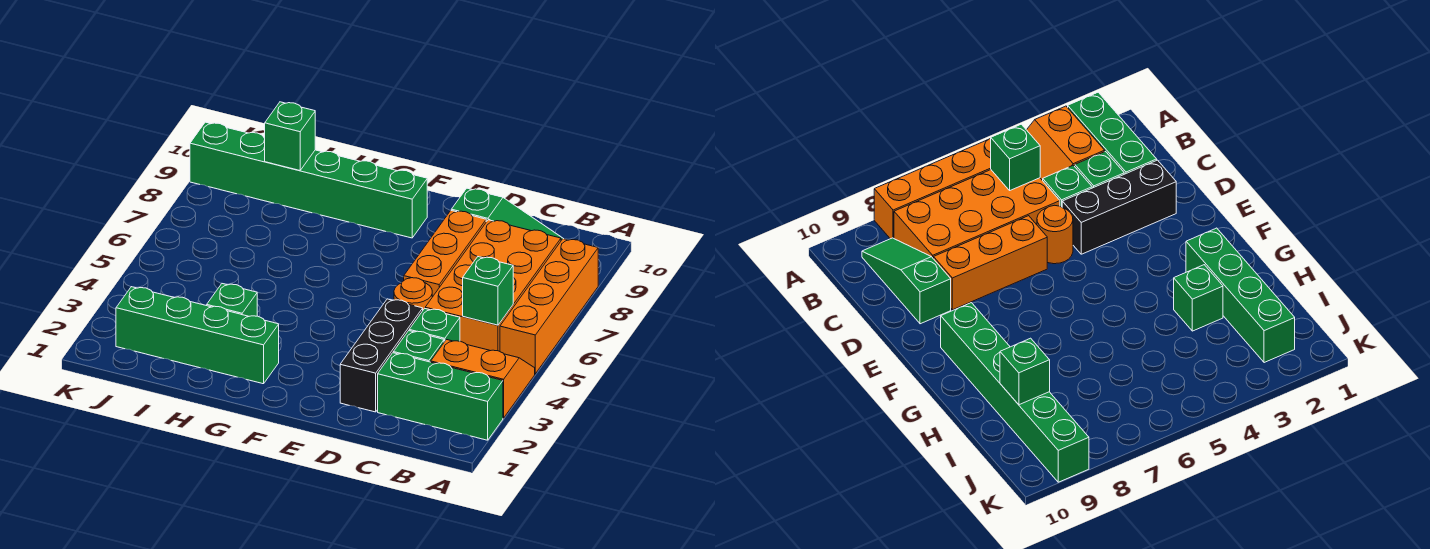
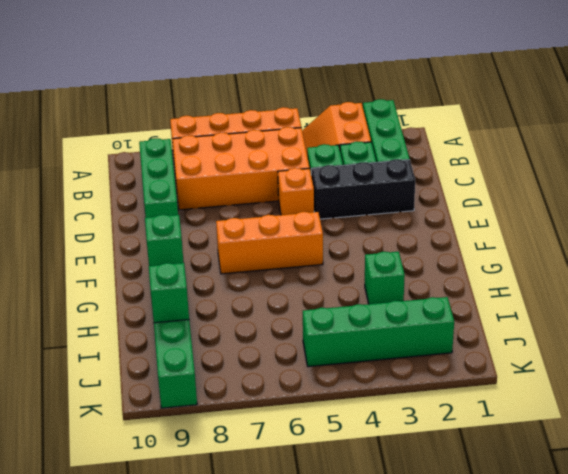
green brick B5 level 2 -> green brick G9 level 2
green slope B9:D9 level 1 top D -> green brick B9:D9 level 1
orange round brick D5 level 1 -> orange brick D5 level 1
orange brick D6:D8 level 1 -> orange brick F5:F7 level 1
green brick G2:J2 level 1 -> green brick J2:J5 level 1

